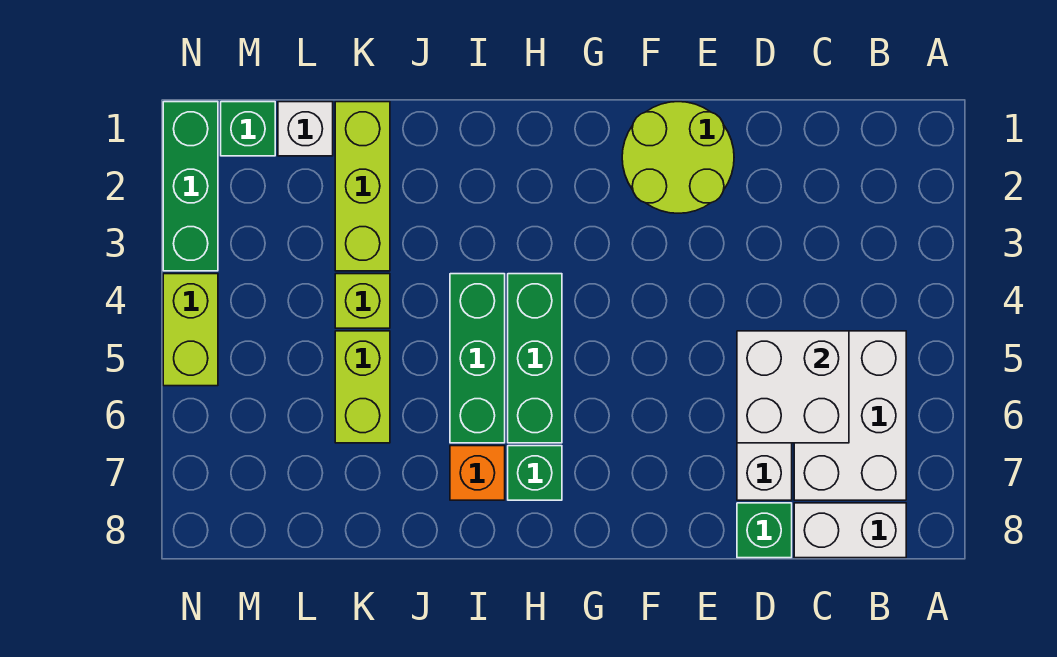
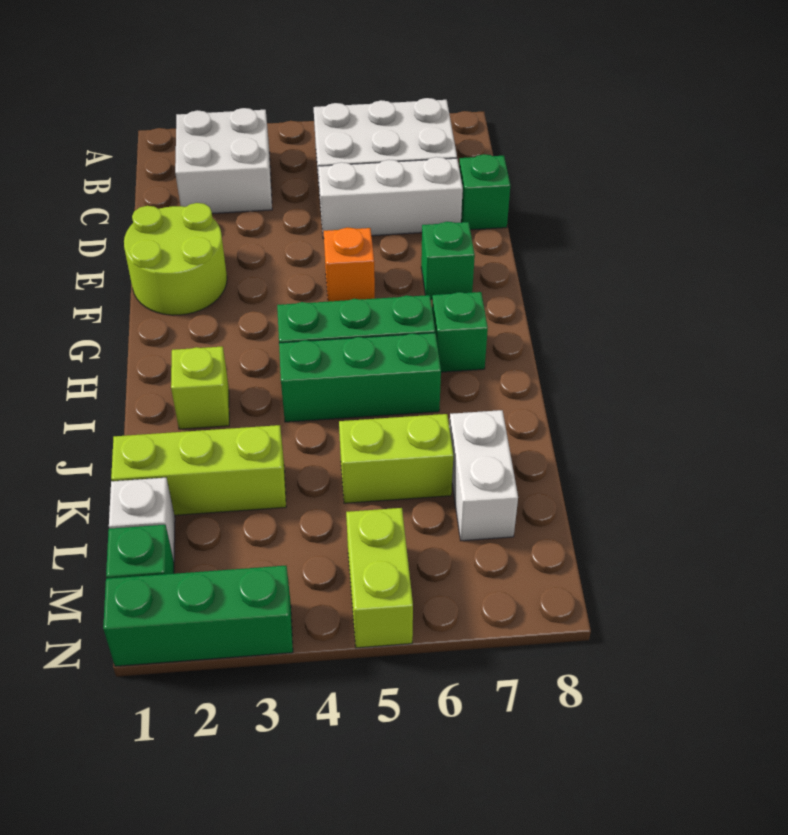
white brick B8:C8 level 1 -> white brick K7:L7 level 1
white brick C5:D6 level 2 -> white brick B2:C3 level 1
none -> green brick F7 level 1
orange brick I7 level 1 -> orange brick F5 level 1
lime brick K4 level 1 -> lime brick I2 level 1
lime brick N4:N5 level 1 -> lime brick M5:N5 level 1

